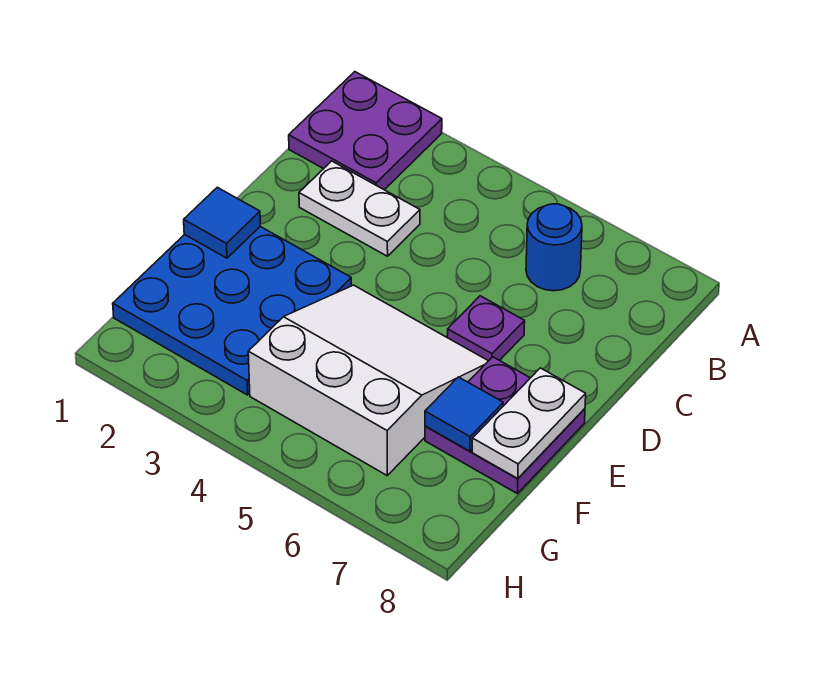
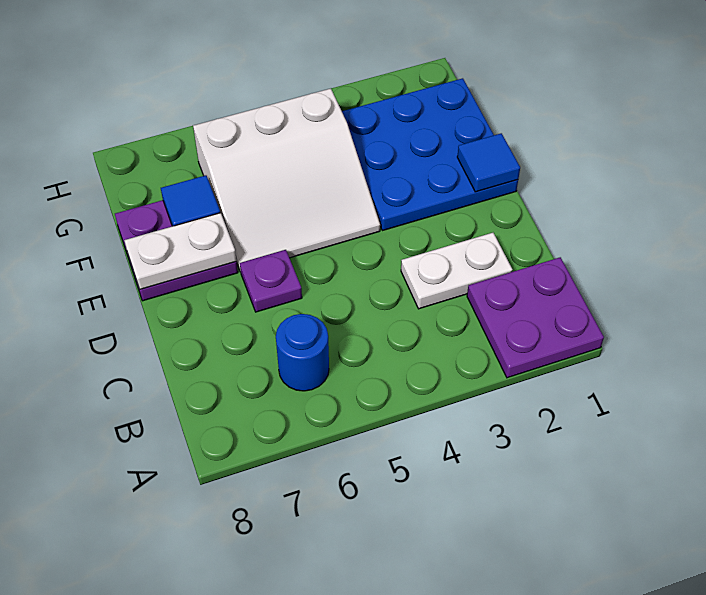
white plate E8:F8 level 2 -> white plate E7:E8 level 2

